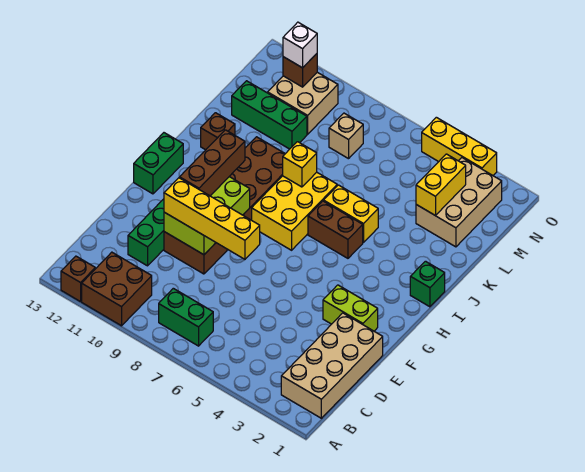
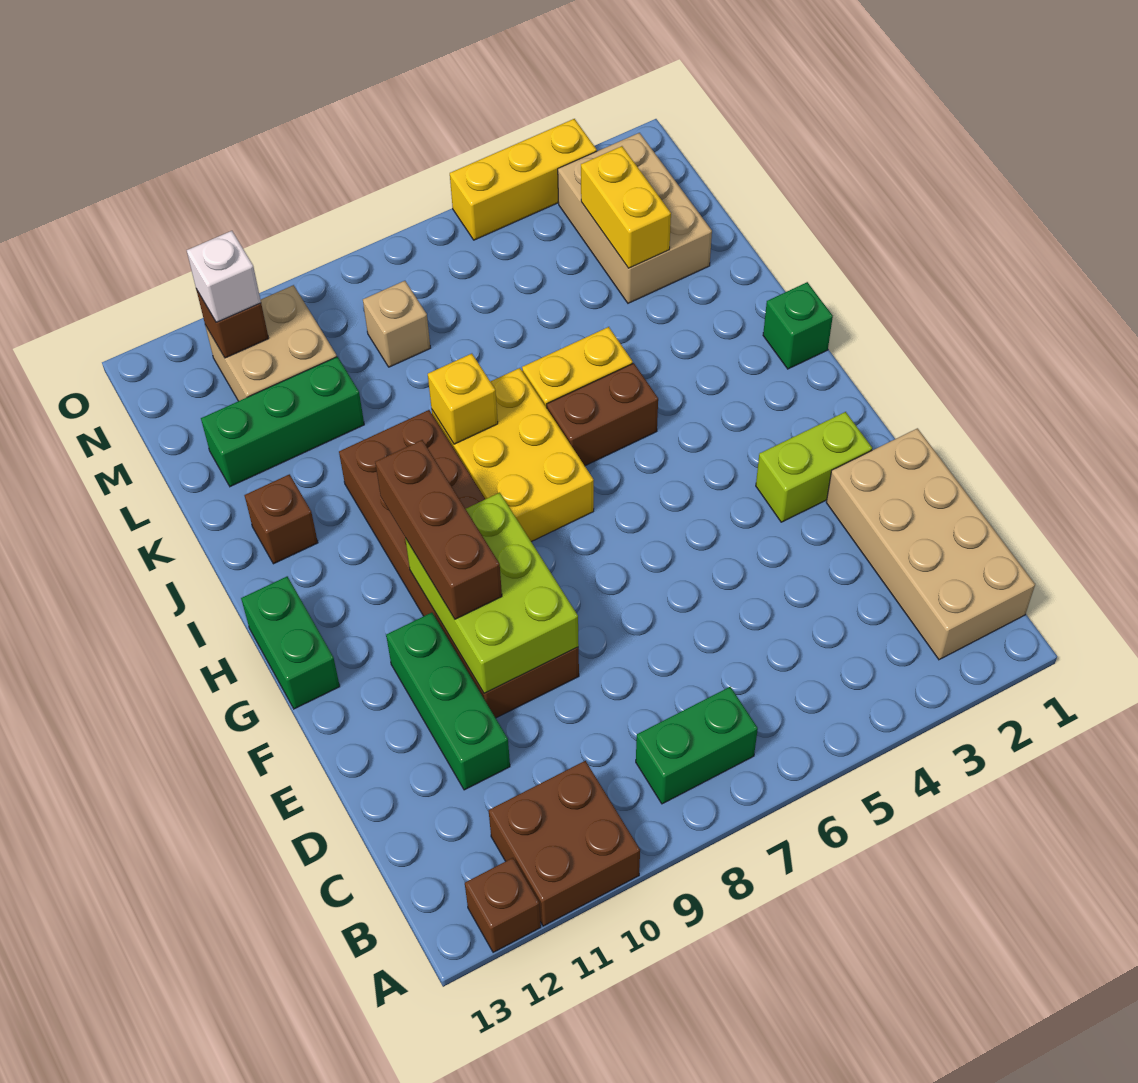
yellow brick E7:E10 level 3 -> none

